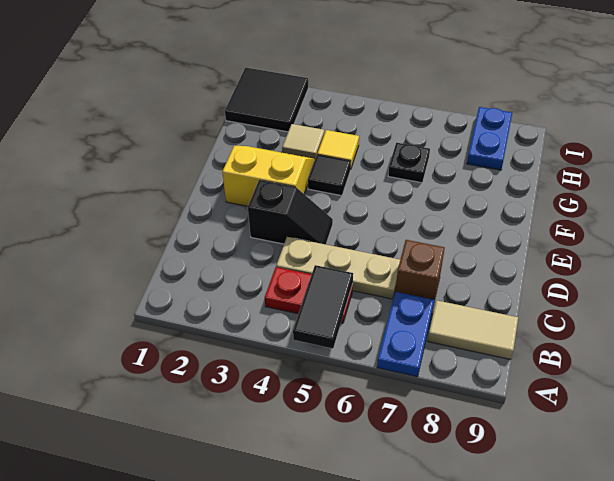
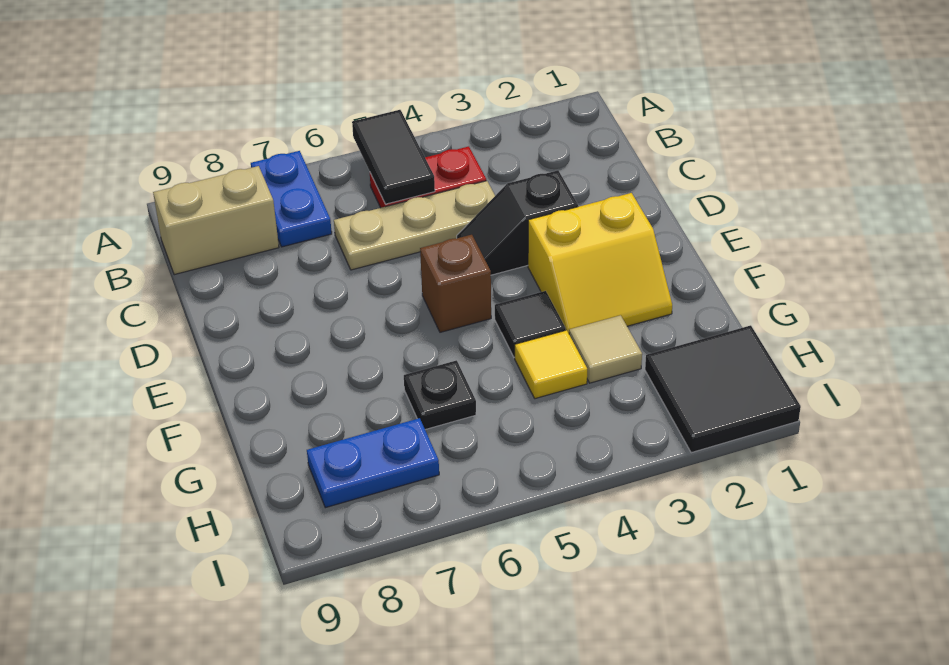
tan tile B8:B9 level 1 -> tan brick B8:B9 level 1
brown brick C7 level 1 -> brown brick E5 level 1
blue plate H8:I8 level 1 -> blue plate H7:H8 level 1

